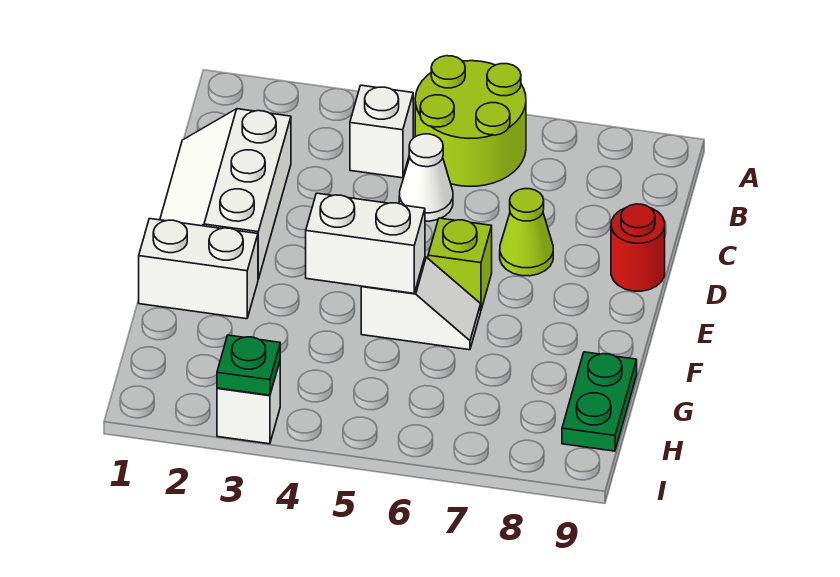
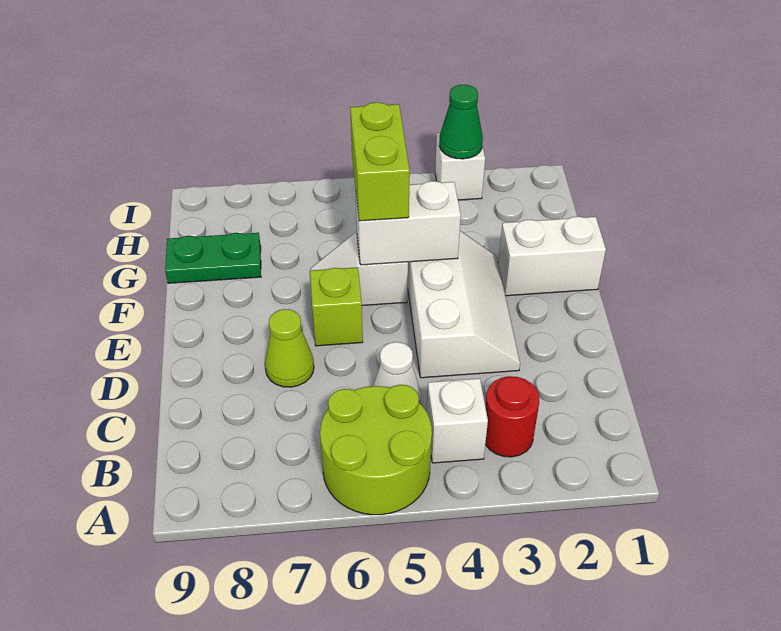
white slope C1:E2 level 1 top 2 -> white slope D3:F4 level 1 top 4
red round brick D9 level 1 -> red round brick B3 level 1
none -> lime brick F5:G5 level 3
green plate G9:H9 level 1 -> green plate G8:G9 level 1
green plate I3 level 2 -> green cone I3 level 2

